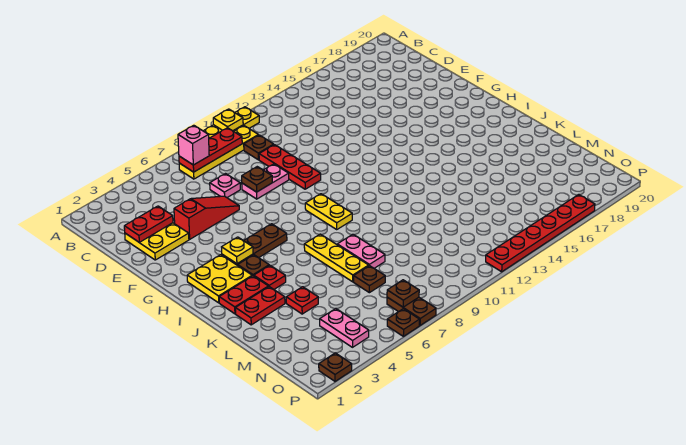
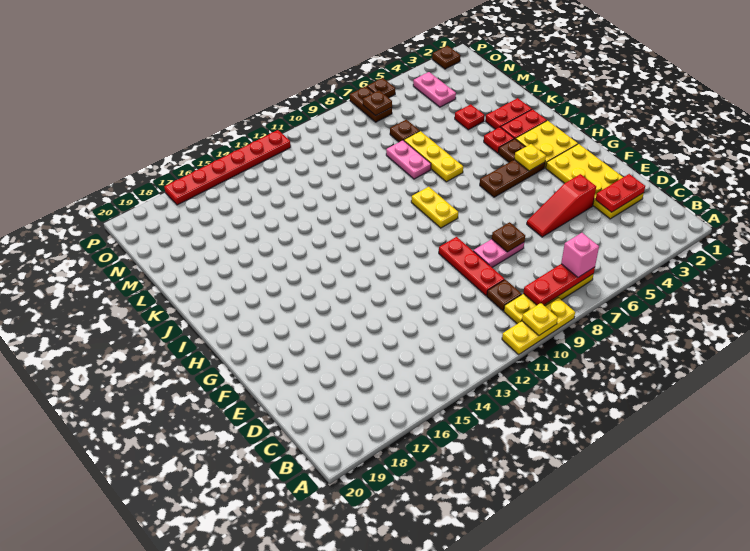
yellow plate D2:E3 level 1 -> yellow plate D2:G3 level 1
pink plate D7 level 1 -> none

